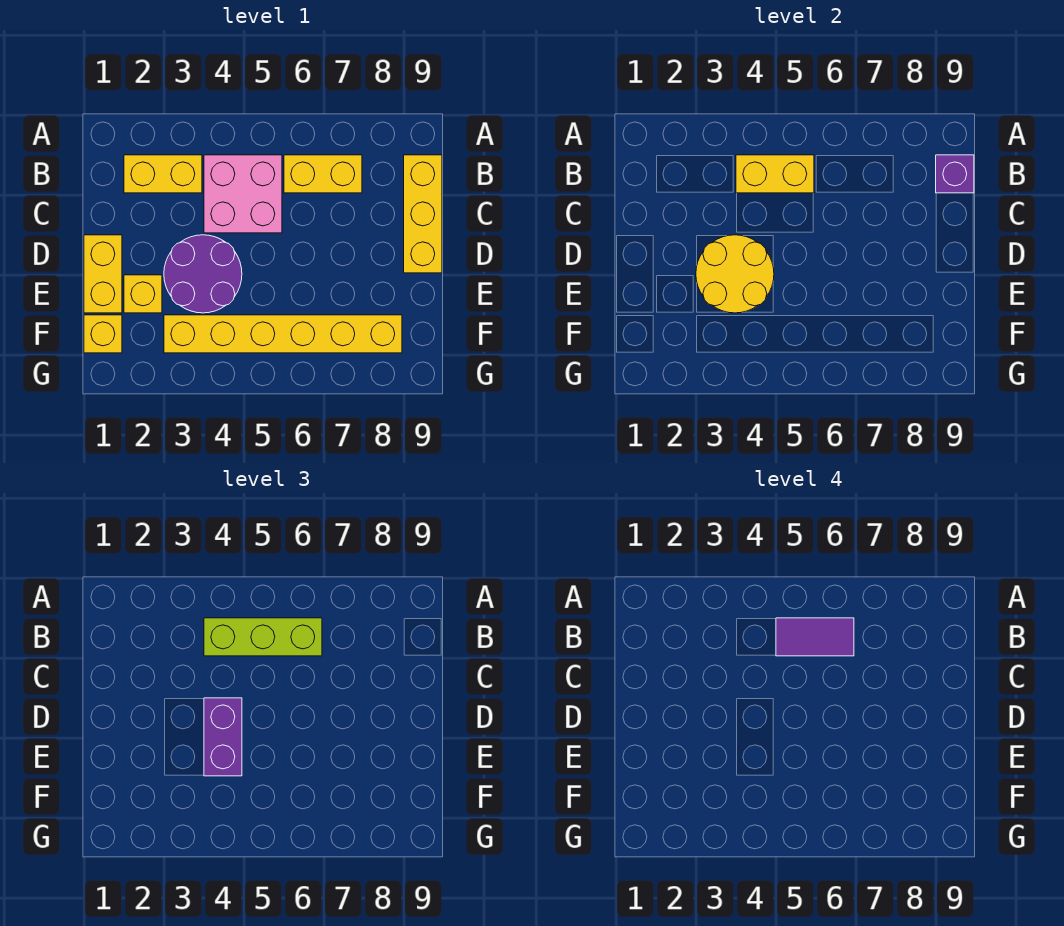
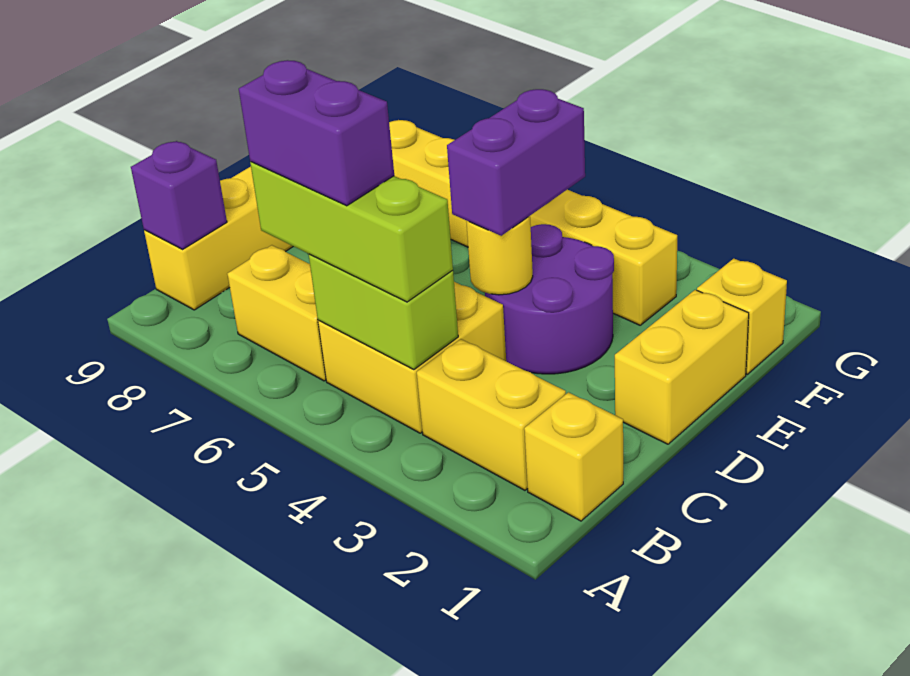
pink brick B4:C5 level 1 -> yellow brick B4:C5 level 1
yellow brick B4:B5 level 2 -> lime brick B4:B5 level 2
purple tile B5:B6 level 4 -> purple brick B5:B6 level 4
yellow round brick D3:E4 level 2 -> yellow round brick D4 level 2
yellow brick E2 level 1 -> yellow brick B1 level 1

